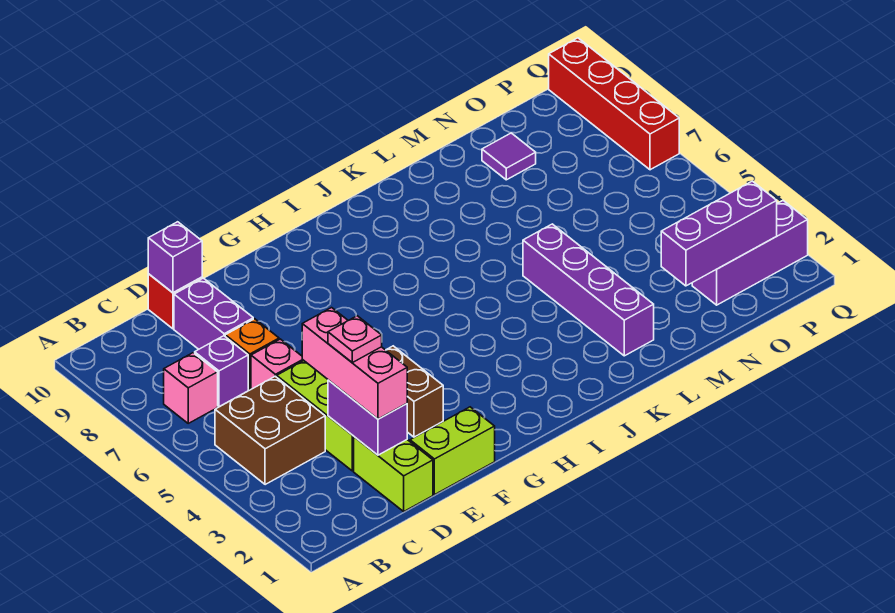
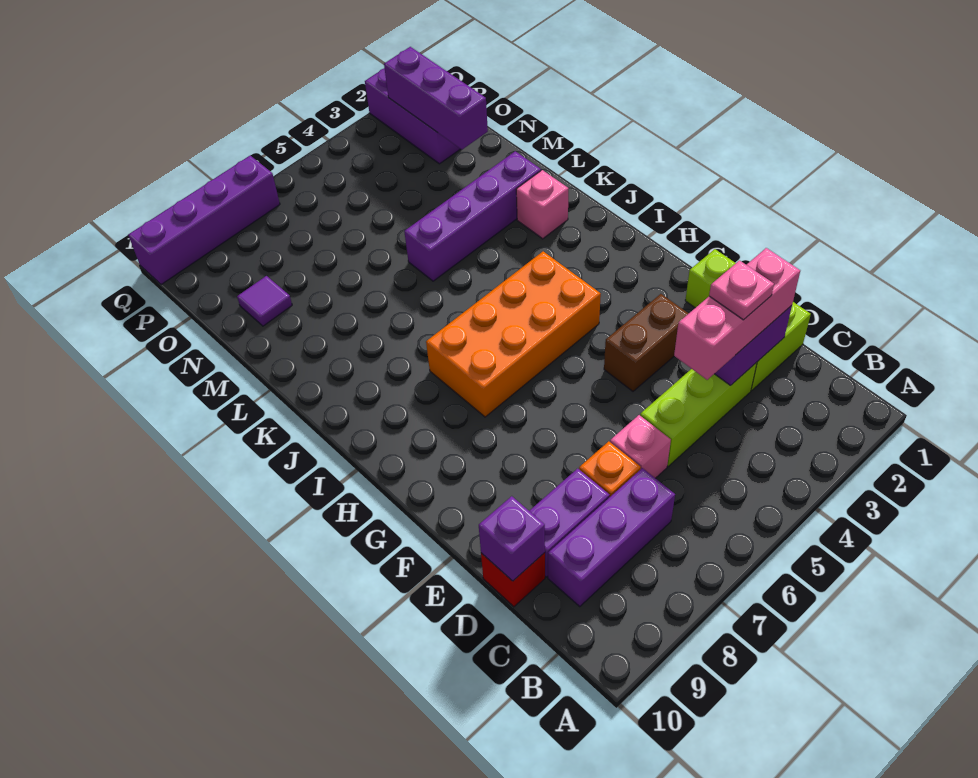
brown brick B4:C5 level 1 -> none
pink brick B7 level 1 -> pink brick K2 level 1
purple brick C7 level 1 -> purple brick C7:C9 level 1
none -> orange brick H4:I7 level 1
red brick Q7:Q10 level 1 -> purple brick Q7:Q10 level 1

